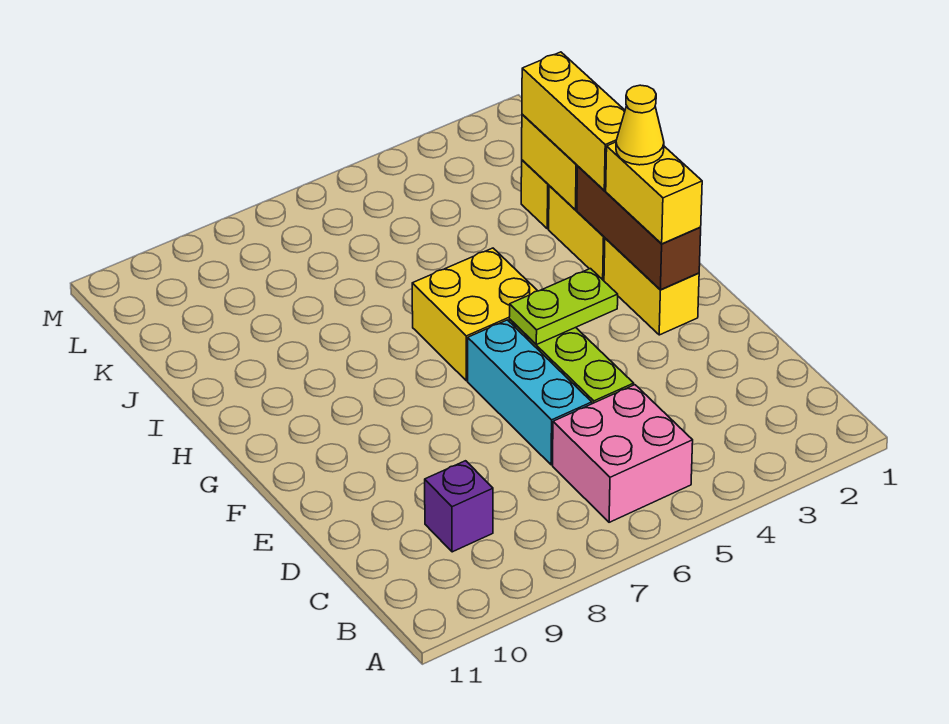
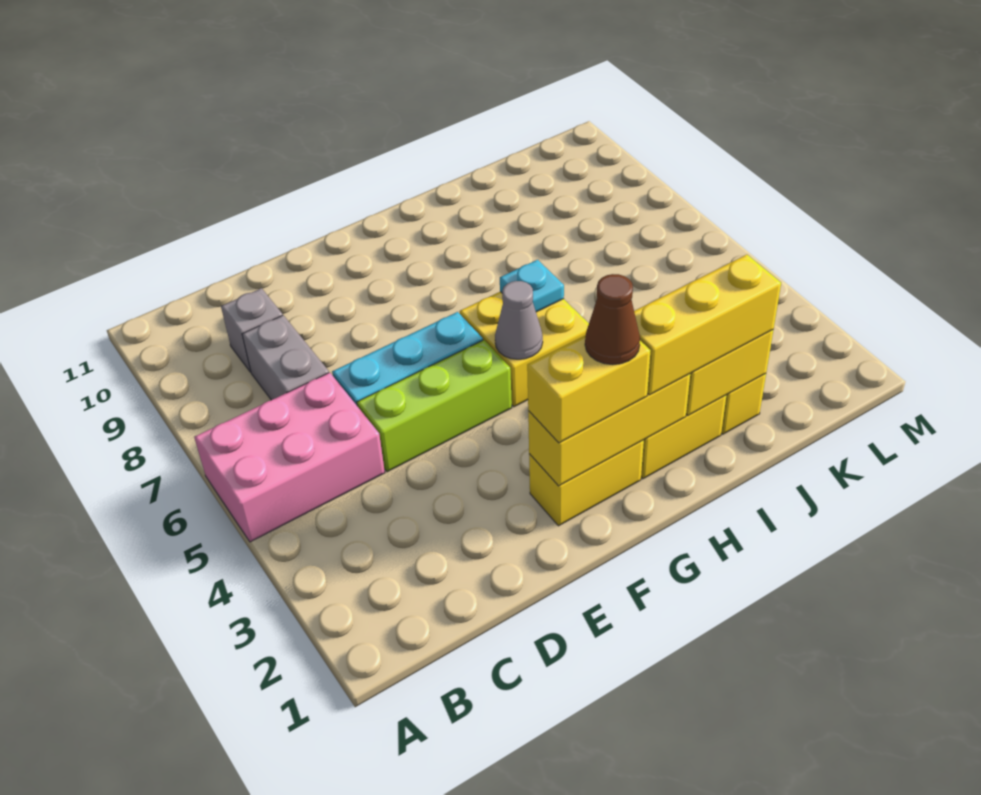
pink brick B5:C6 level 1 -> pink brick A5:C6 level 1
none -> grey brick C7:C8 level 1
purple brick C9 level 1 -> grey brick C9 level 1
brown brick F2:H2 level 2 -> yellow brick F2:H2 level 2
lime plate F4:F5 level 2 -> none
yellow cone G2 level 4 -> brown cone G2 level 4
none -> grey cone G5 level 2
none -> cyan plate H6 level 2

